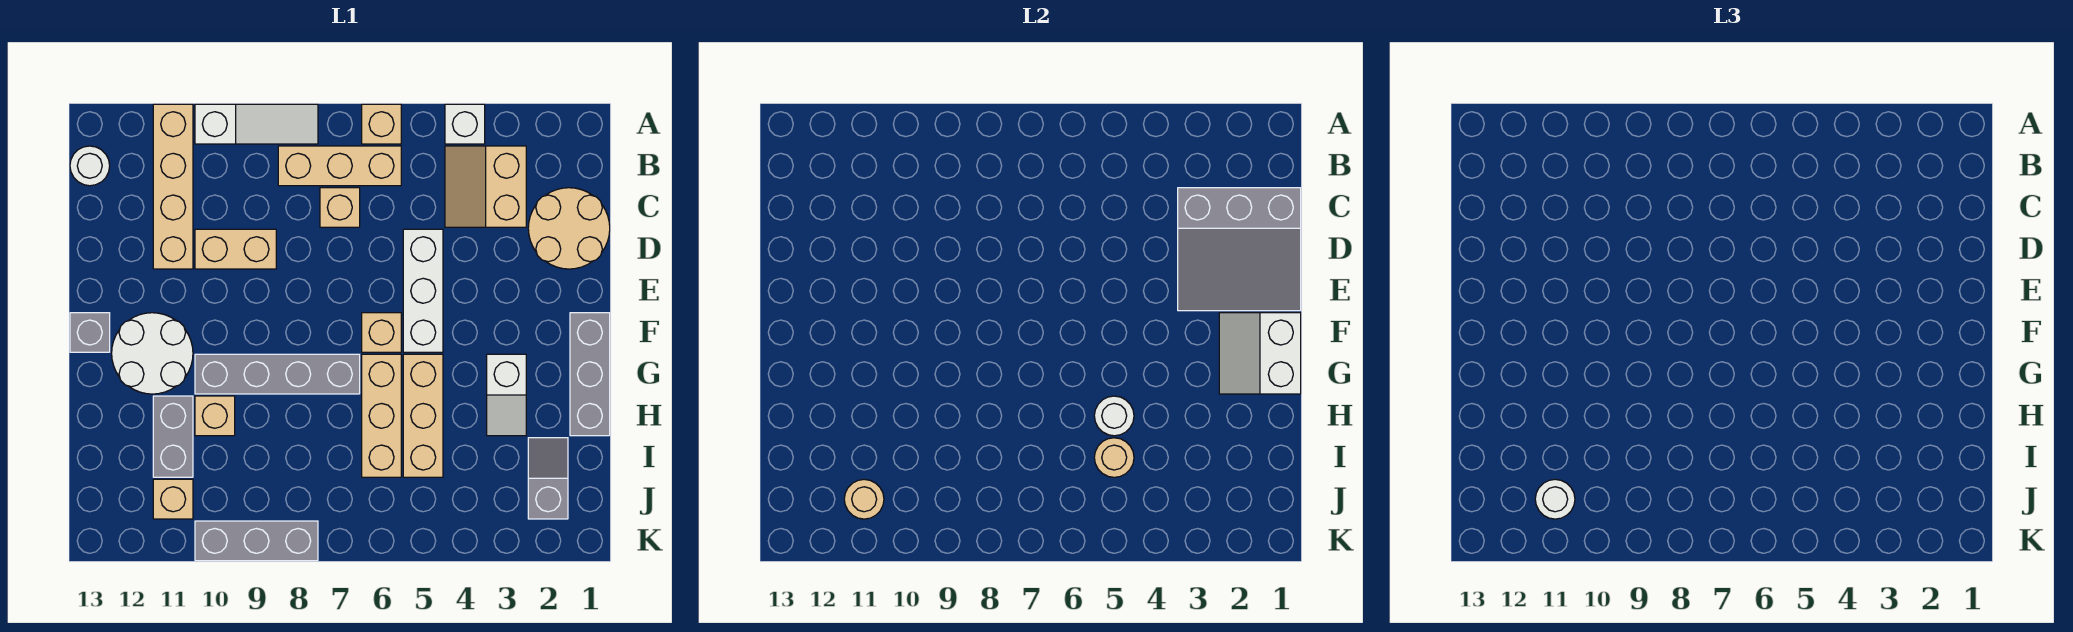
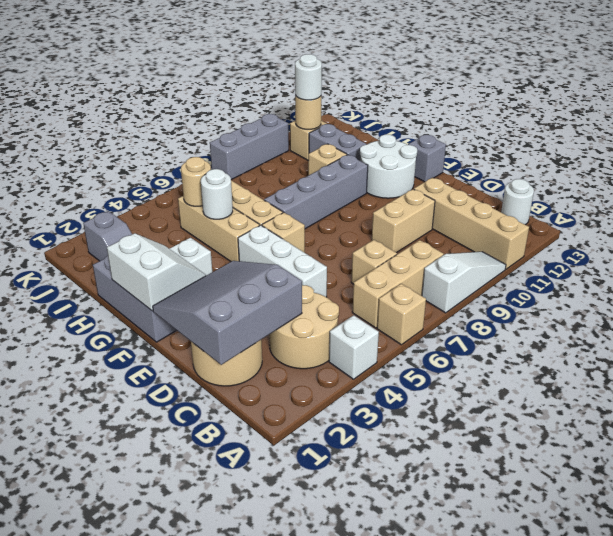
white slope A8:A10 level 1 top 10 -> white slope A8:A10 level 1 top 8
tan slope B3:C4 level 1 top 3 -> tan round brick B3:C4 level 1

